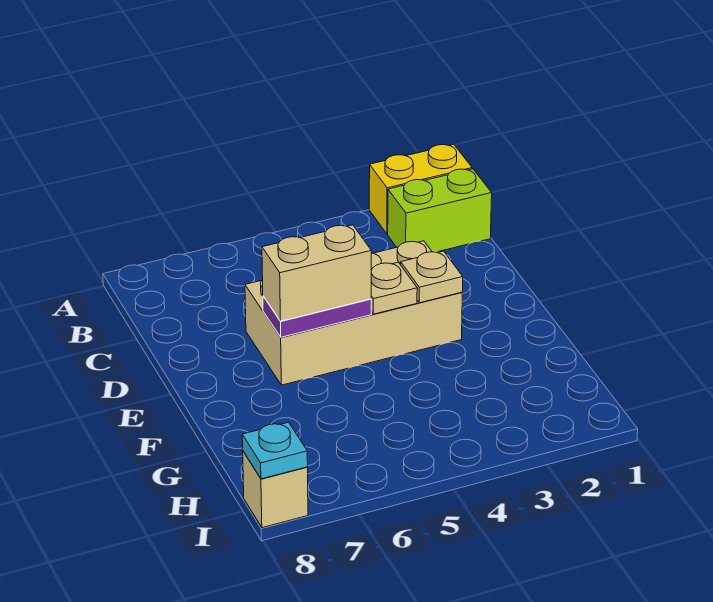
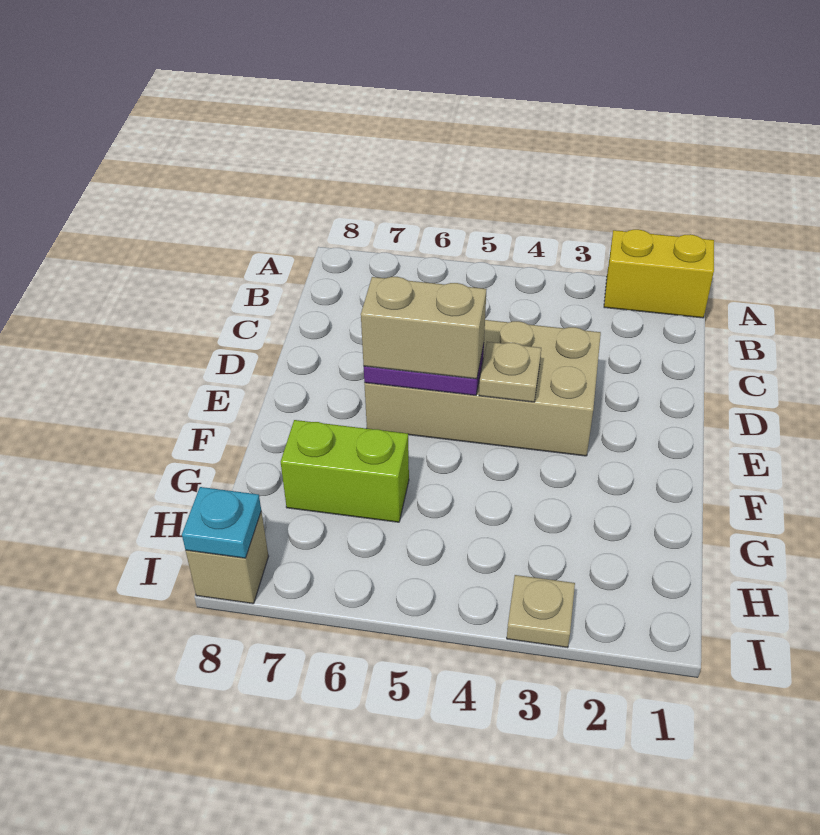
lime brick B1:B2 level 1 -> lime brick G6:G7 level 1
tan plate E3 level 2 -> tan plate I3 level 1

